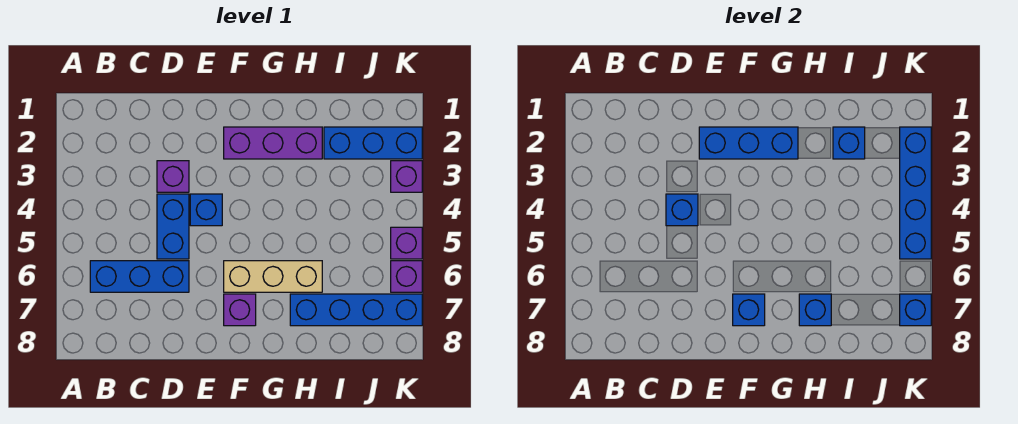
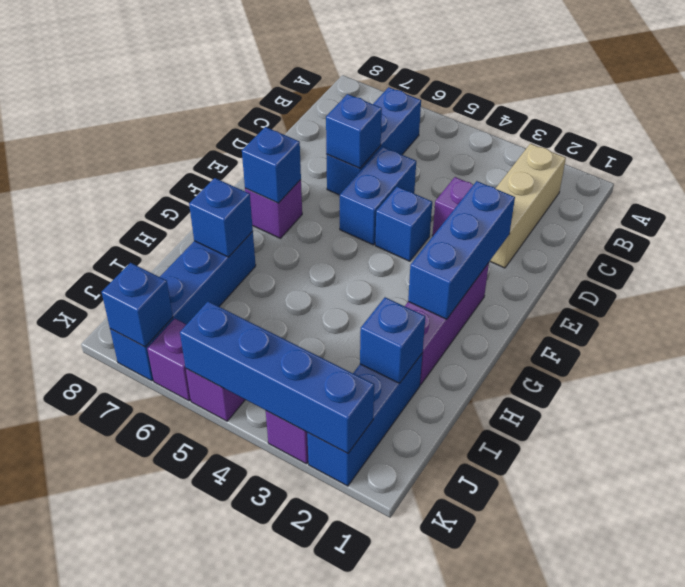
blue brick D4:D5 level 1 -> blue brick D5:E5 level 1
blue brick D4 level 2 -> blue brick D6 level 2
tan brick F6:H6 level 1 -> tan brick B2:D2 level 1

